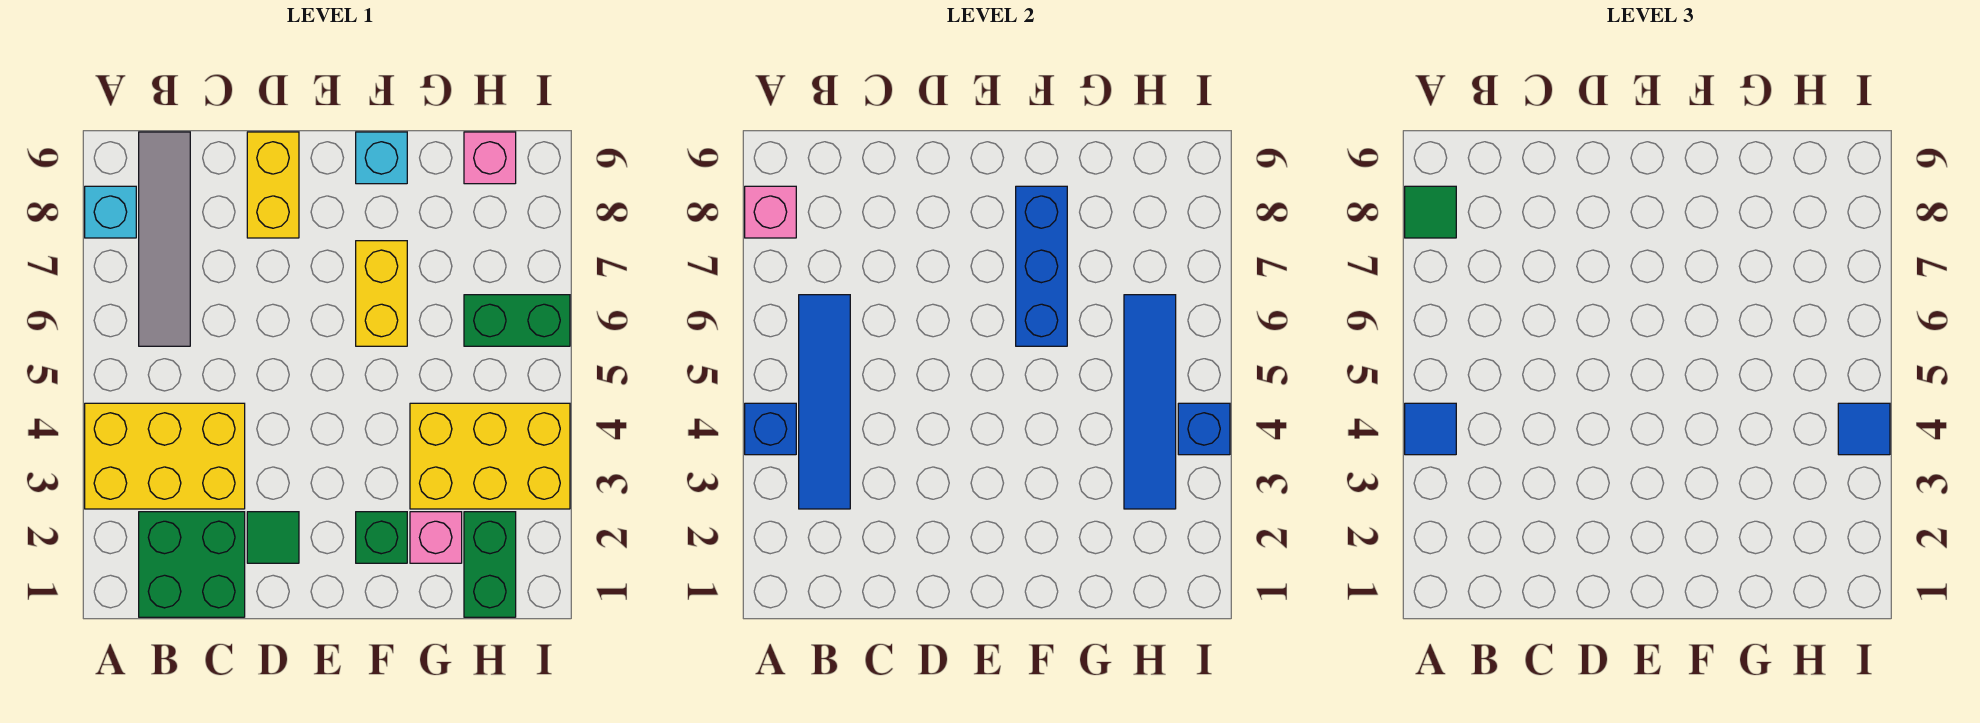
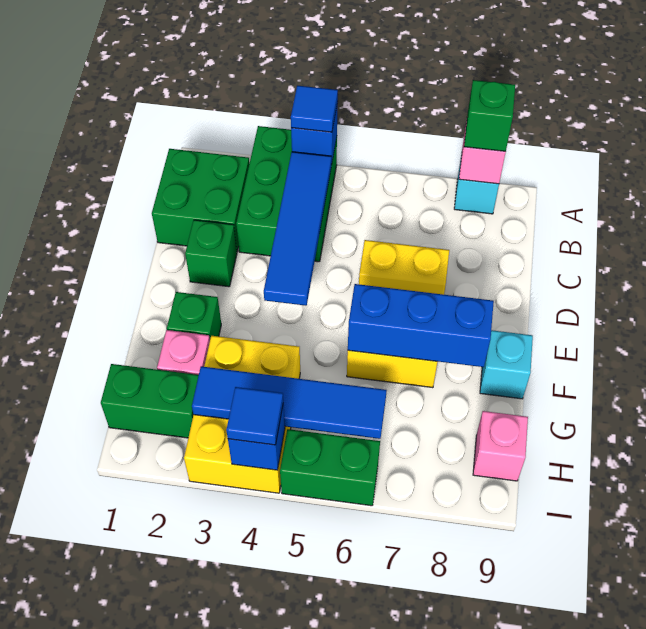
yellow brick A3:C4 level 1 -> green brick A3:C4 level 1
green tile A8 level 3 -> green brick A8 level 3
blue tile B3:B6 level 2 -> blue tile B4:E4 level 2
grey tile B6:B9 level 1 -> none
green tile D2 level 1 -> green brick D2 level 1
yellow brick D8:D9 level 1 -> yellow brick D6:D7 level 1
green brick H6:I6 level 1 -> green brick I5:I6 level 1

